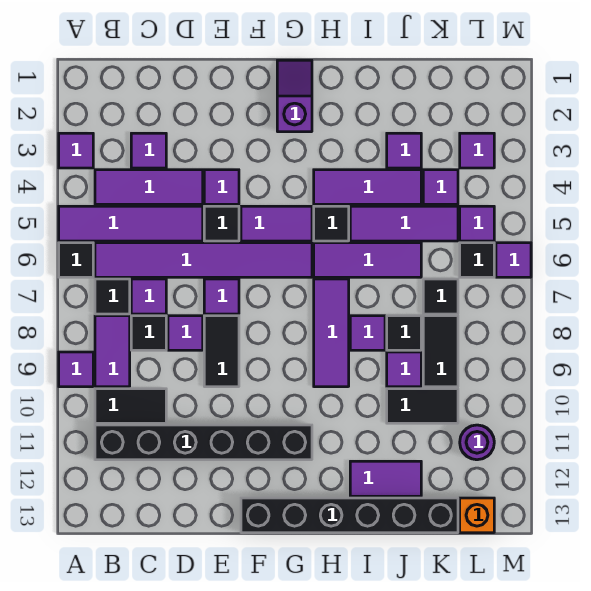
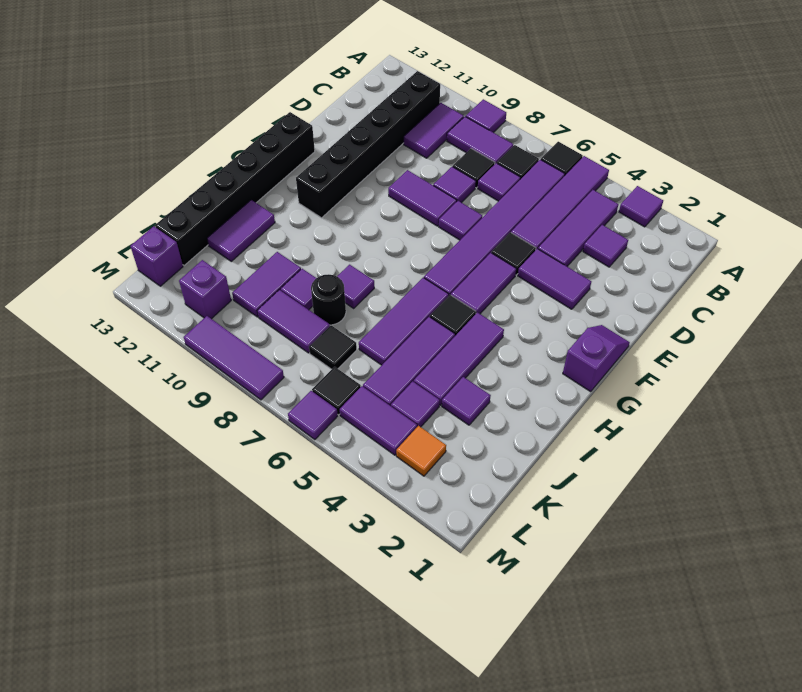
black tile B10:C10 level 1 -> purple tile B10:C10 level 1
purple tile E4 level 1 -> purple tile E3:E4 level 1
black tile E8:E9 level 1 -> purple tile E8:E9 level 1
purple slope G1:G2 level 1 top 2 -> purple slope F1:G1 level 1 top G
purple tile H7:H9 level 1 -> purple tile M8:M10 level 1
black tile J8 level 1 -> black round brick J8 level 1
black tile J10:K10 level 1 -> purple tile J10:K10 level 1
black tile K8:K9 level 1 -> purple tile K8:K9 level 1
purple tile L3 level 1 -> orange tile L3 level 1
purple tile L5 level 1 -> purple tile L4:L5 level 1
purple round brick L11 level 1 -> purple brick L11 level 1
orange brick L13 level 1 -> purple brick L13 level 1

